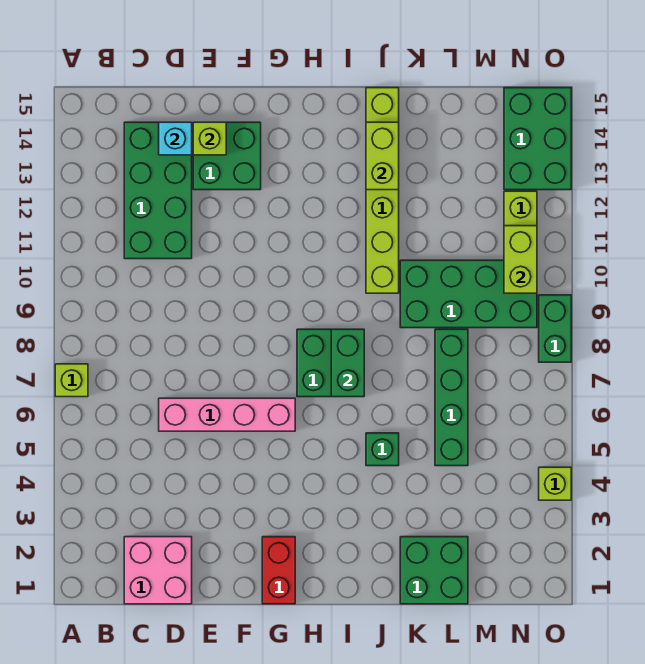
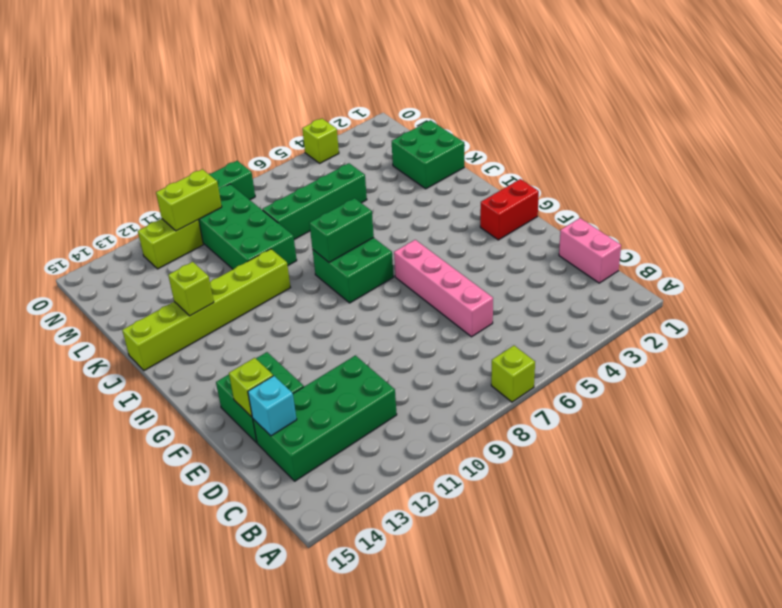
pink brick C1:D2 level 1 -> pink brick C1:D1 level 1
green brick J5 level 1 -> none
lime brick J13:J14 level 2 -> lime brick J13 level 2
green brick N13:O15 level 1 -> none

